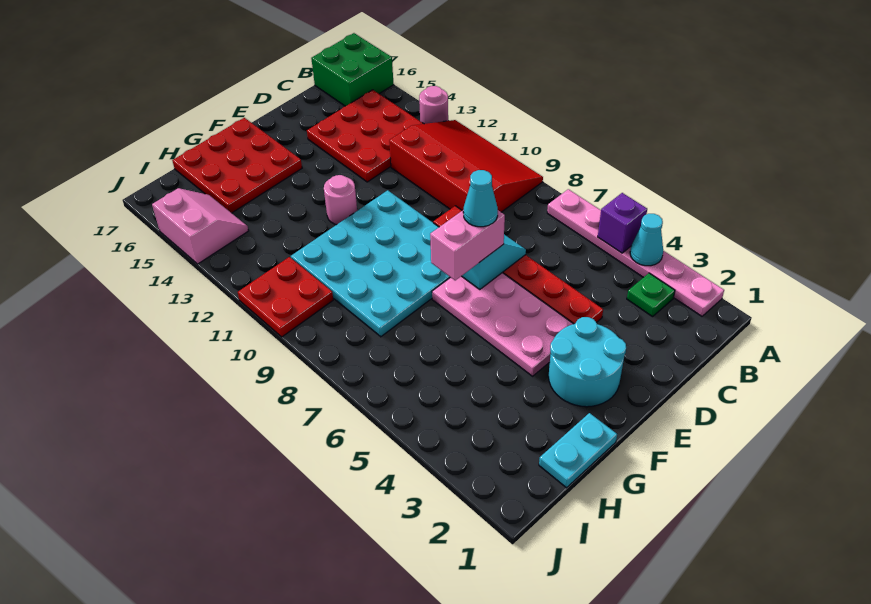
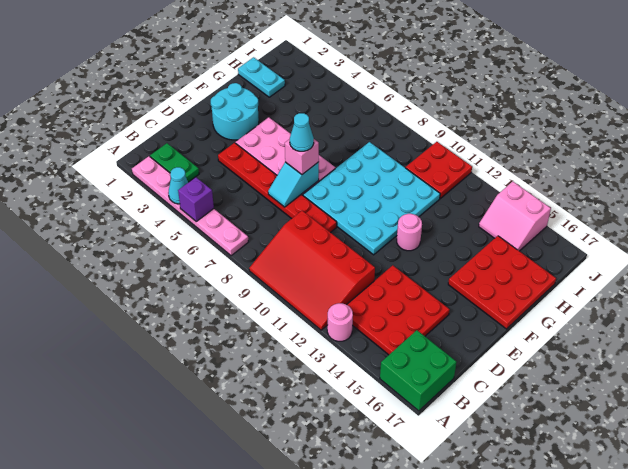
green plate B3 level 1 -> green plate B2:B3 level 1
pink brick E7:F7 level 3 -> pink brick E7 level 3
cyan plate G1:H1 level 1 -> cyan plate H1:H2 level 1

